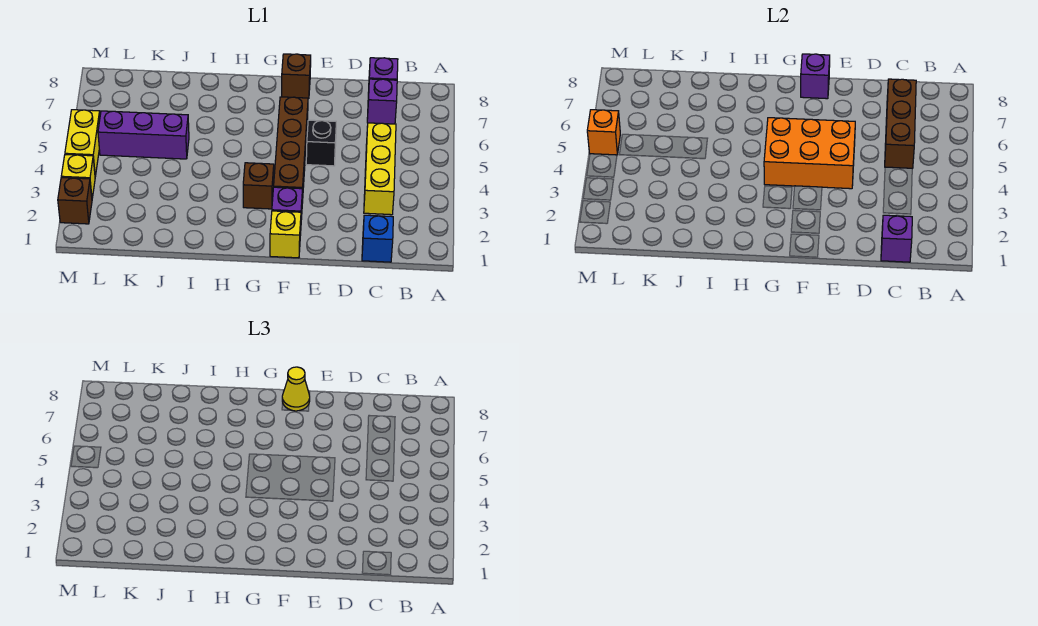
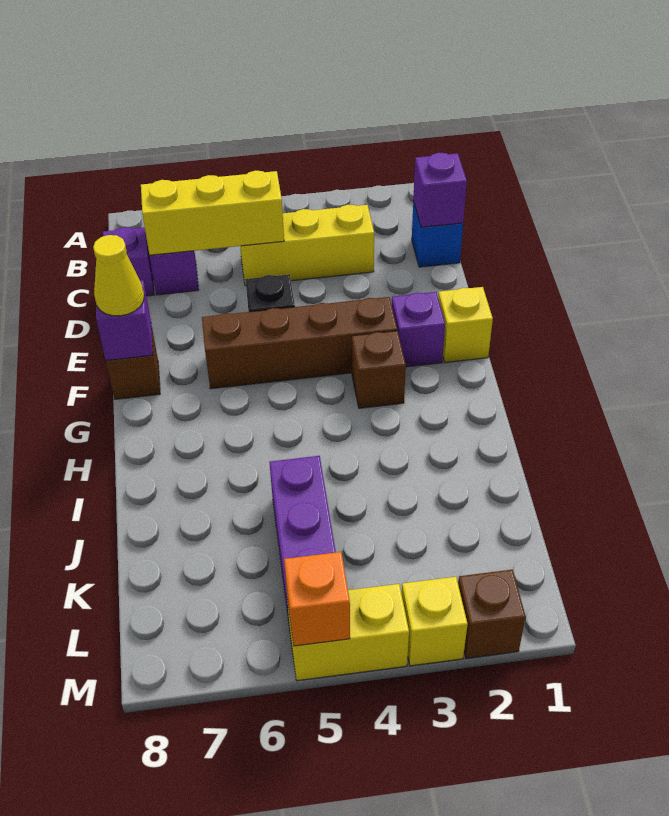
brown brick C5:C7 level 2 -> yellow brick C5:C7 level 2
orange brick E4:G5 level 2 -> none

